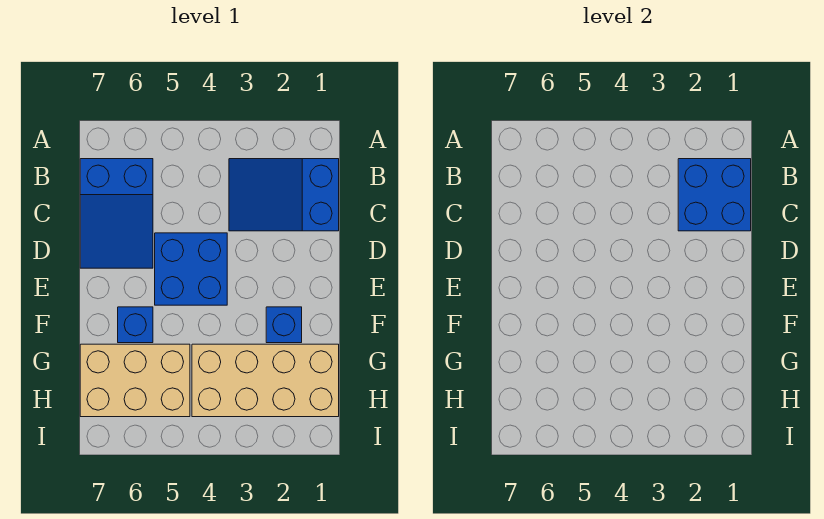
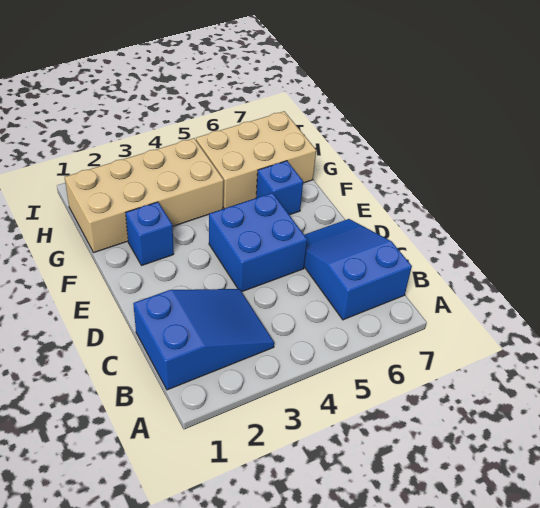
blue brick B1:C2 level 2 -> none

